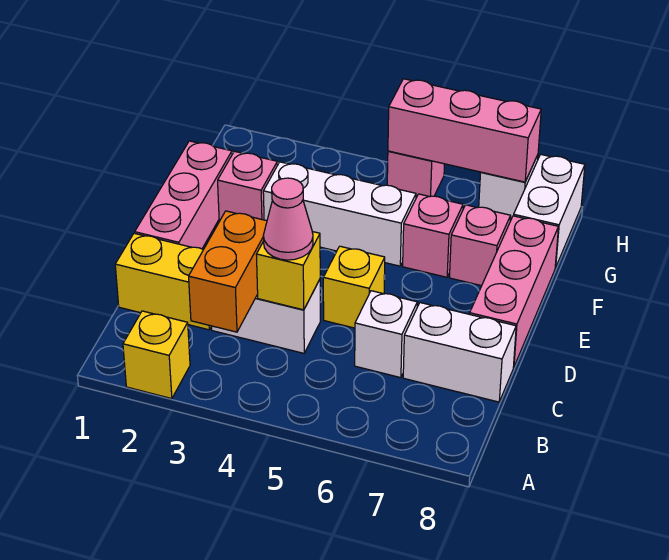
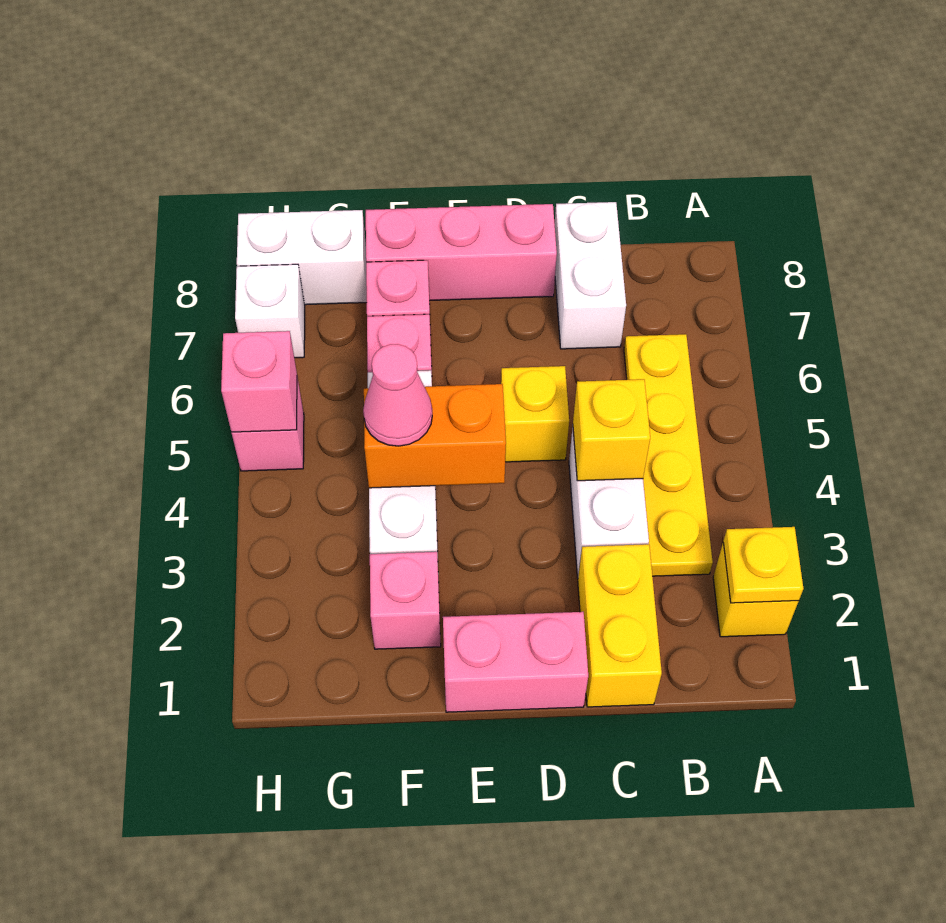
none -> yellow plate A2 level 2
none -> yellow plate B3:B6 level 1
orange brick B3:C3 level 2 -> orange brick E4:F4 level 2
pink cone C4 level 3 -> pink cone F4 level 3
white brick C6 level 1 -> none
pink brick D1:F1 level 1 -> pink brick D1:E1 level 1
pink brick H5:H7 level 2 -> pink brick H5 level 2

